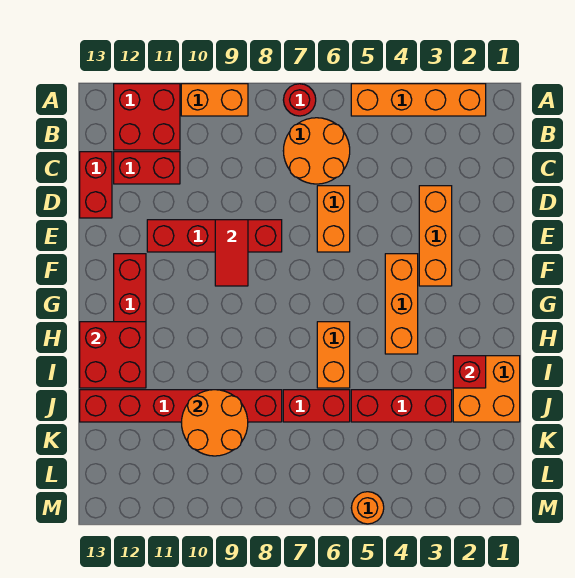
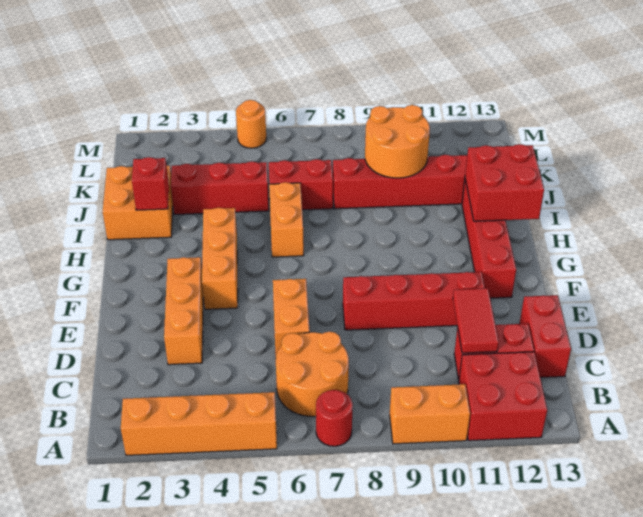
red tile E9:F9 level 2 -> red tile C11:D11 level 2

